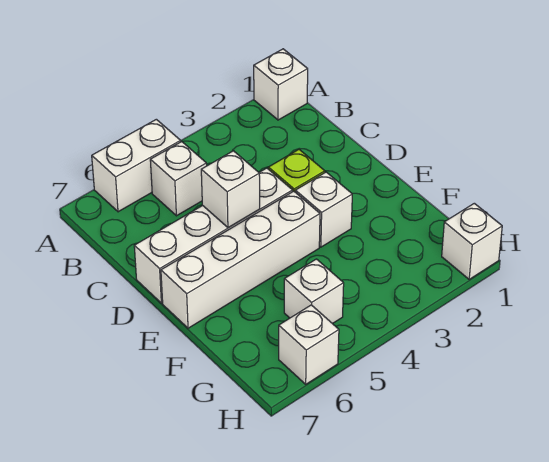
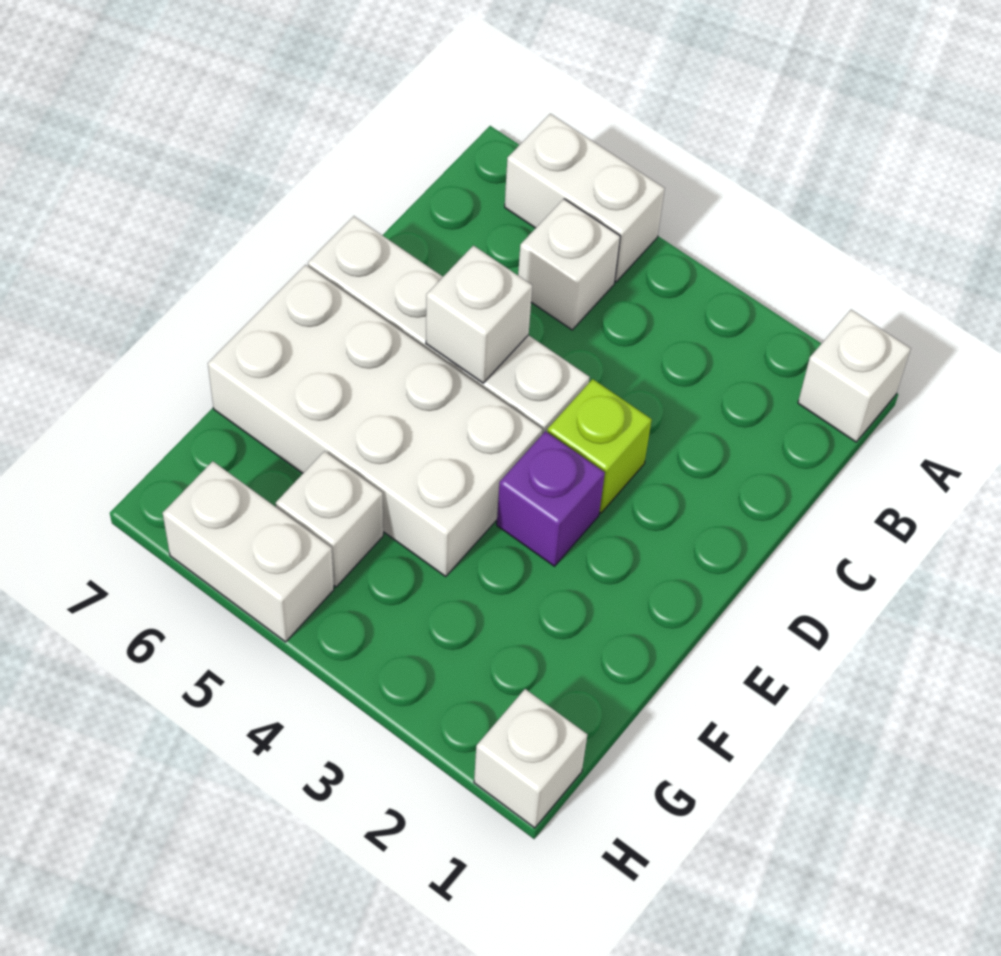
white brick E3 level 1 -> purple brick E3 level 1
white brick E4:E7 level 1 -> white brick E4:F7 level 1
white brick H6 level 1 -> white brick H5:H6 level 1

